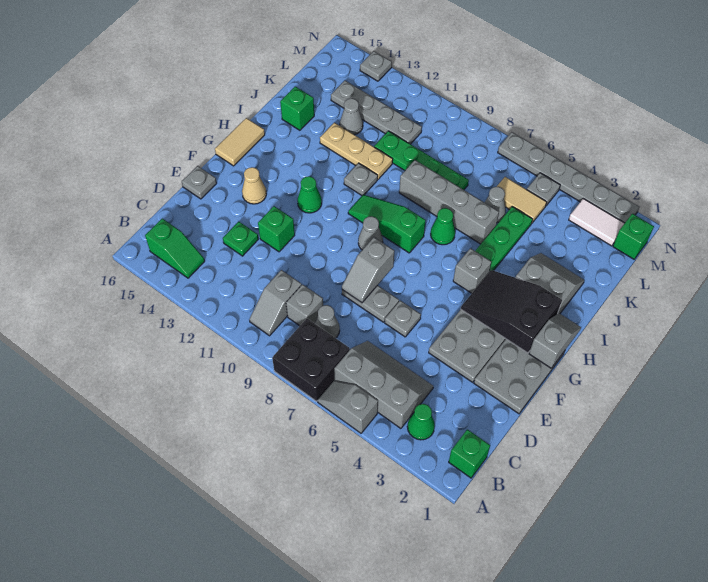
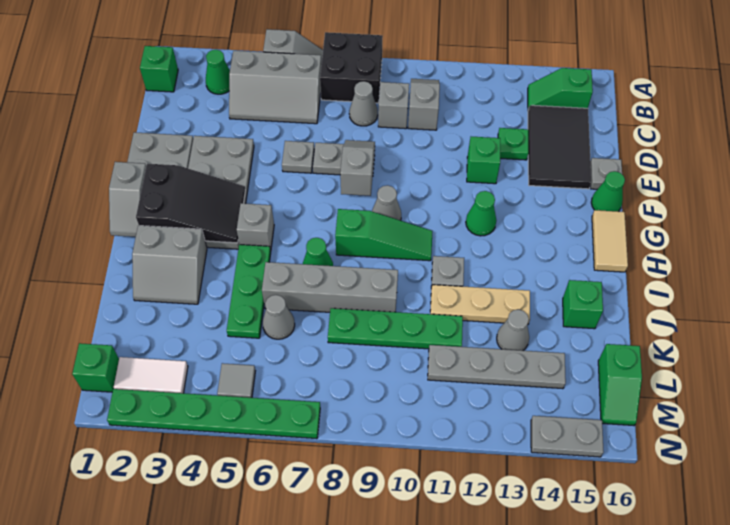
none -> black tile C14:E15 level 1
tan cone F14 level 1 -> none
none -> green cone F16 level 1
tan tile L5:L6 level 1 -> none
none -> green slope L16:M16 level 1 top L
grey plate M5 level 1 -> grey tile M5 level 1
grey plate N2:N7 level 1 -> green plate N2:N7 level 1
grey plate N14 level 1 -> grey plate N14:N15 level 1

